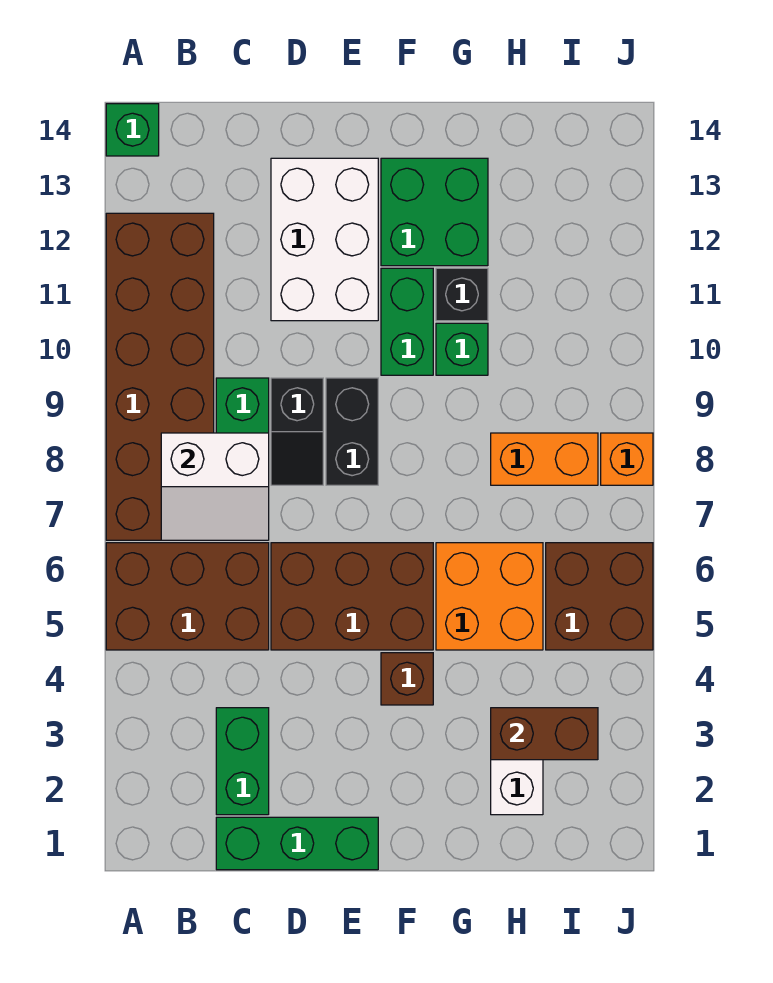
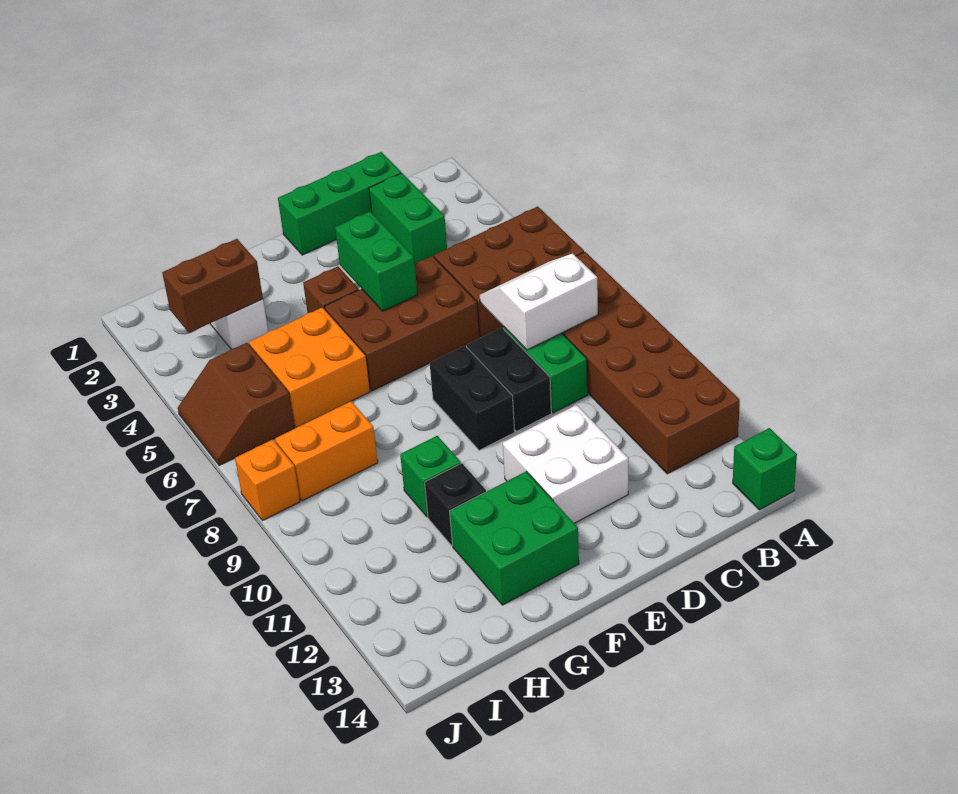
black slope D8:D9 level 1 top 9 -> black brick D8:D9 level 1
white brick D11:E13 level 1 -> white brick D11:E12 level 1
green brick F10:F11 level 1 -> green brick E4:E5 level 2
brown brick I5:J6 level 1 -> brown slope I5:J6 level 1 top I

